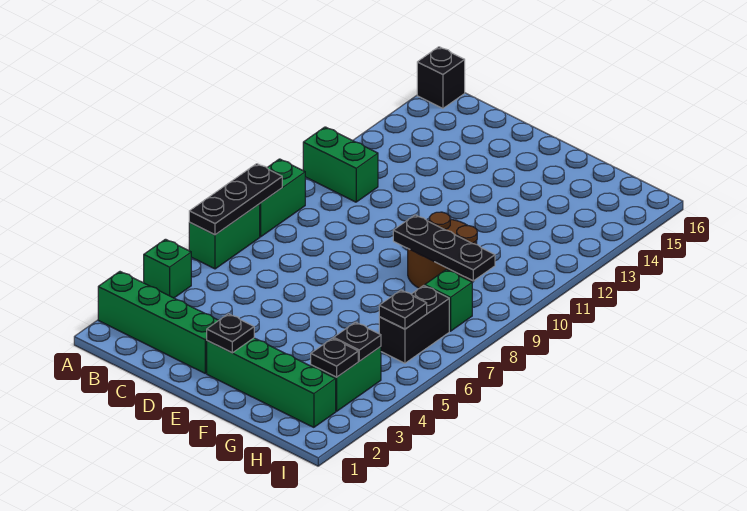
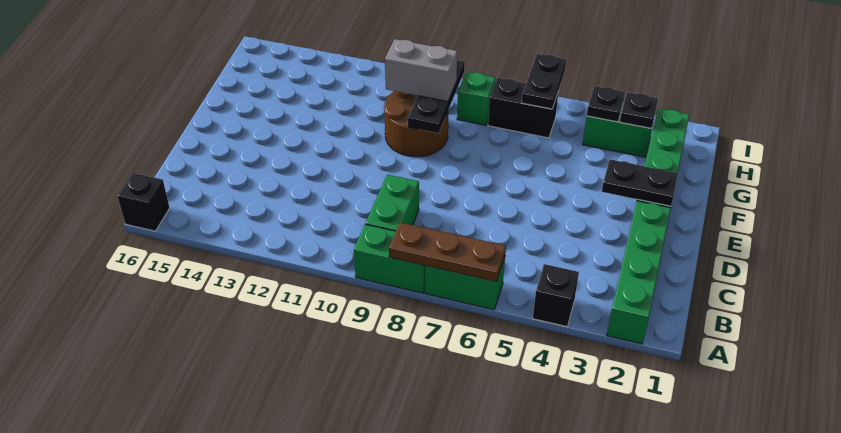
green brick A4 level 1 -> black brick A4 level 1
black plate A6:A8 level 2 -> brown plate A6:A8 level 2
green brick A11:B11 level 1 -> green brick B9:C9 level 1
black plate E2 level 2 -> black plate E2:E3 level 2
none -> grey brick G9:G10 level 3
black plate H6 level 2 -> black plate H6:I6 level 2

